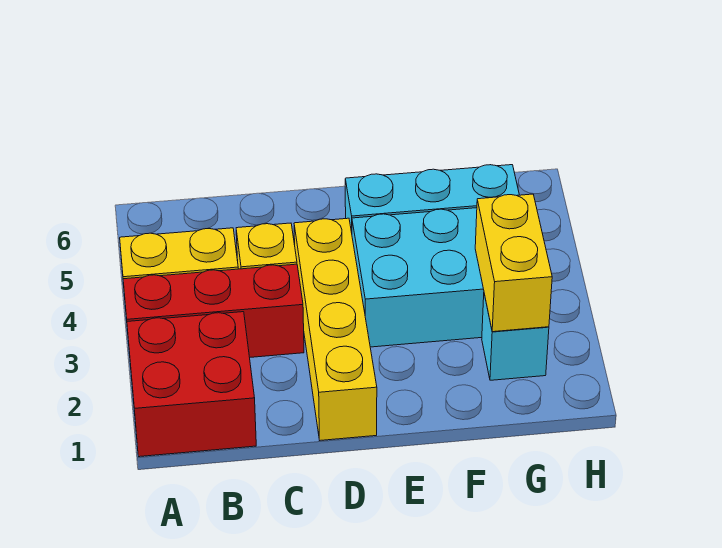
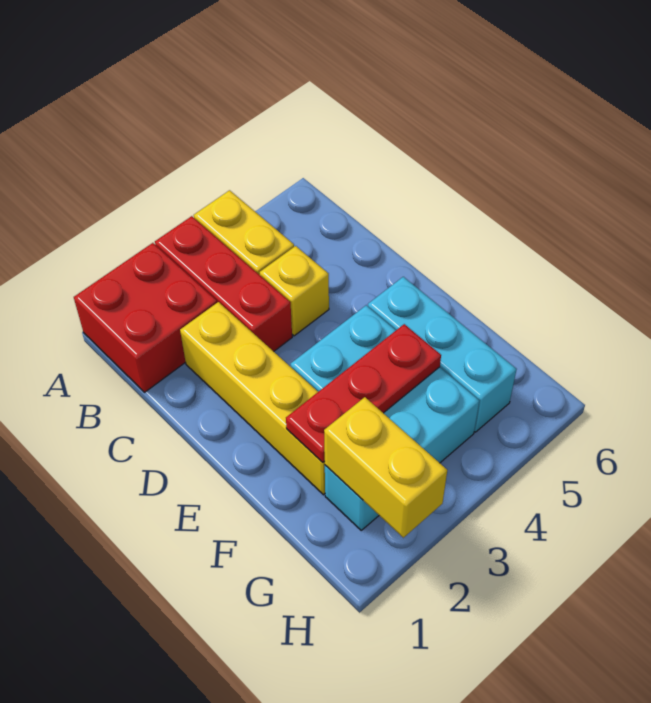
yellow brick D1:D4 level 1 -> yellow brick C2:F2 level 1
none -> red plate F2:F4 level 2
yellow brick G2:G3 level 2 -> yellow brick G2:H2 level 2

